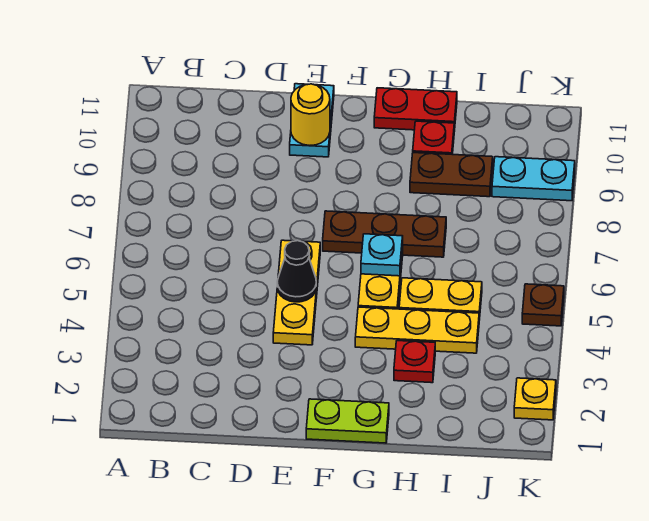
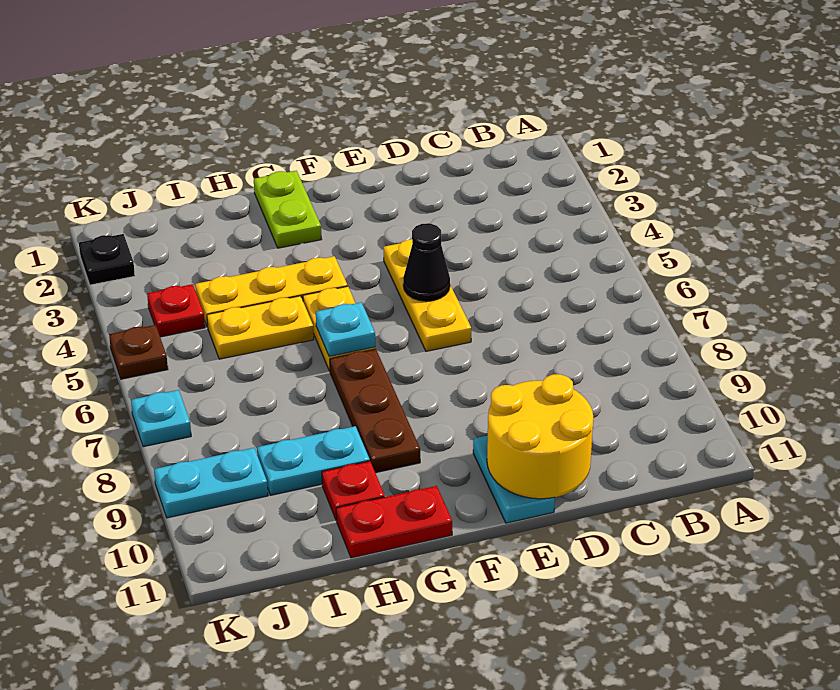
yellow round brick E10 level 2 -> yellow round brick D10:E11 level 2
lime plate F1:G1 level 1 -> lime plate G1:G2 level 1
brown plate F7:H7 level 1 -> brown plate G7:G9 level 1
red plate H3 level 1 -> red plate J4 level 1
brown plate H9:I9 level 1 -> cyan plate H9:I9 level 1
yellow plate K2 level 1 -> black plate K2 level 1
none -> cyan plate K7 level 1

